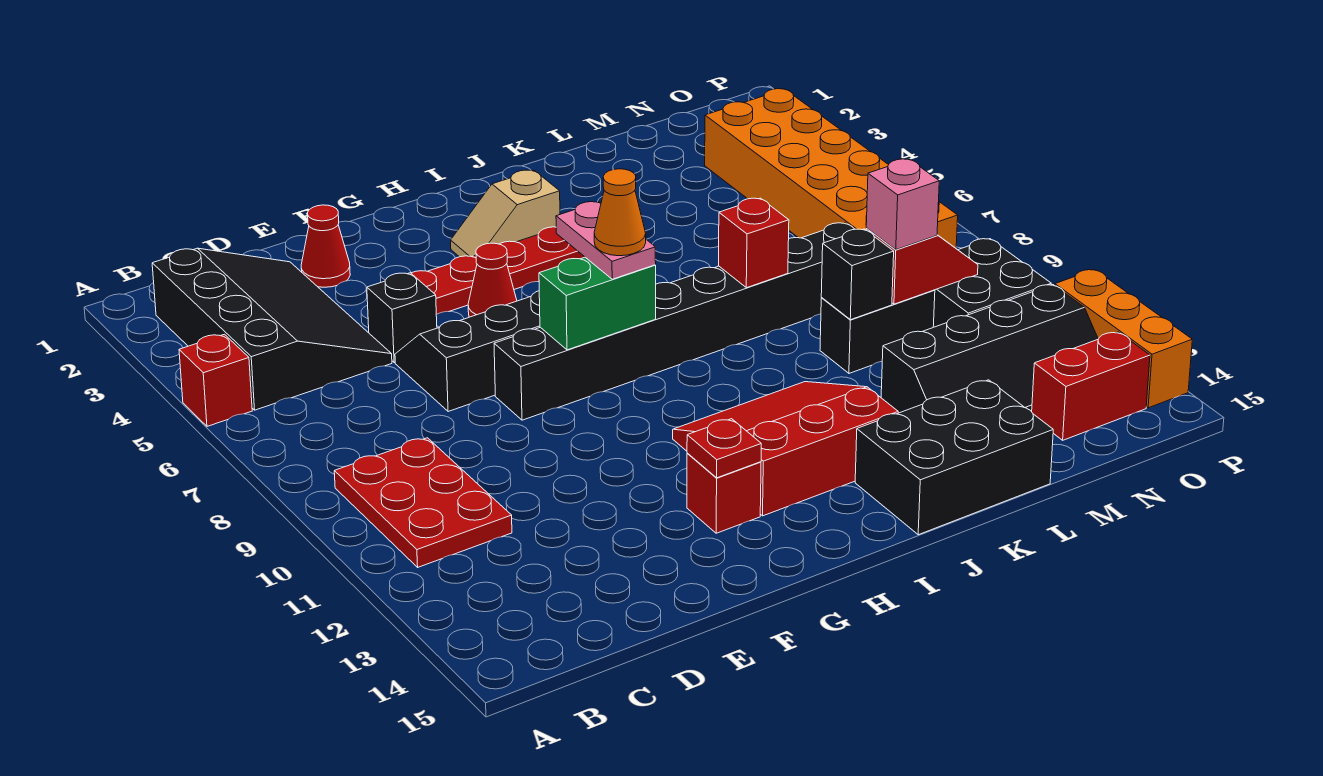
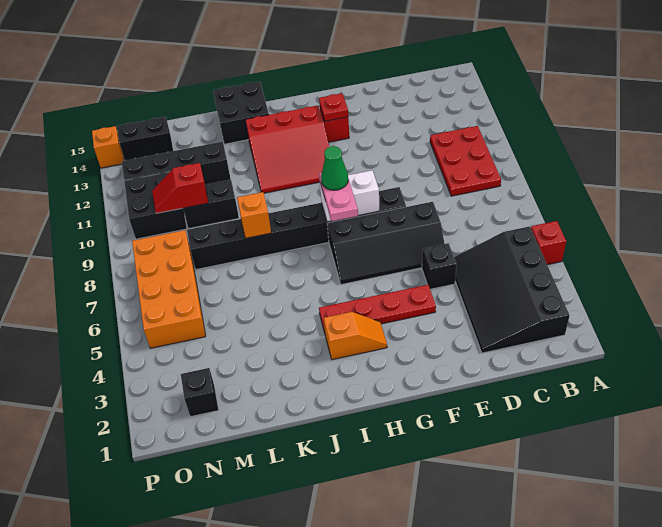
red cone E2 level 1 -> none
red cone G5 level 1 -> none
green brick G8:H8 level 2 -> white brick G8:H8 level 2
tan slope H3:I3 level 1 top I -> orange slope H3:I3 level 1 top I
orange cone H8 level 4 -> green cone H8 level 4
black brick J14:L15 level 1 -> black brick J14:K15 level 1
red brick K8 level 2 -> orange brick K8 level 2
black brick L10 level 2 -> black brick N2 level 1
pink brick M10 level 3 -> none
orange brick N3:O8 level 1 -> orange brick N5:O8 level 1
red brick N14:O14 level 1 -> black brick N14:O14 level 1
orange brick P12:P14 level 1 -> orange brick P14 level 1

